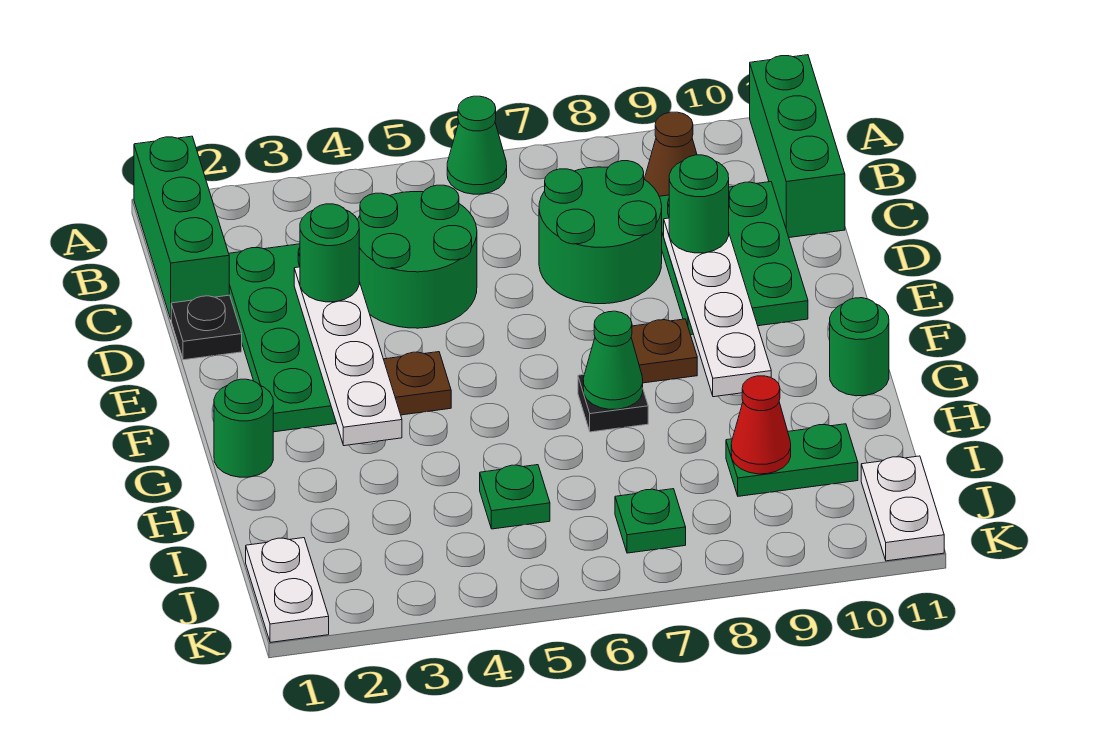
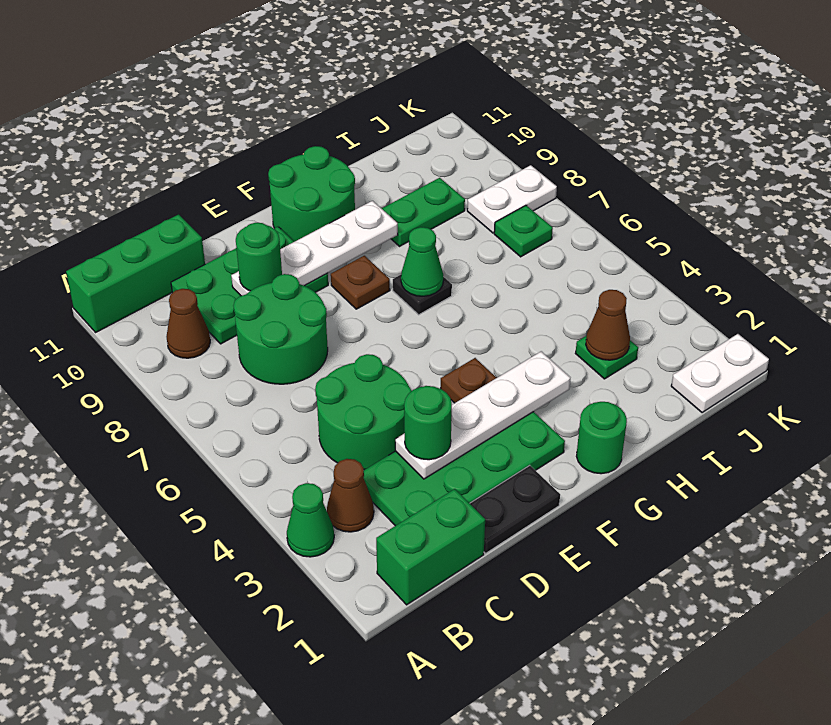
green brick A1:C1 level 1 -> green brick B1:C1 level 1
green cone A6 level 1 -> green cone A3 level 1
none -> brown cone B3 level 1
black plate D1 level 1 -> black plate D1:E1 level 1
green round brick G11 level 1 -> green round brick F10:G11 level 1
none -> brown cone I3 level 2
green plate I5 level 1 -> green plate I3 level 1
green plate I9:I10 level 1 -> green plate H9:I9 level 1
red cone I9 level 2 -> none
white plate J11:K11 level 1 -> white plate J8:K8 level 1

